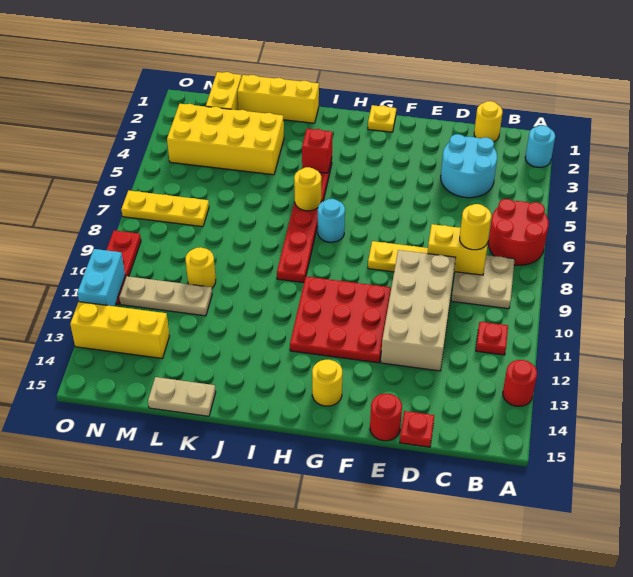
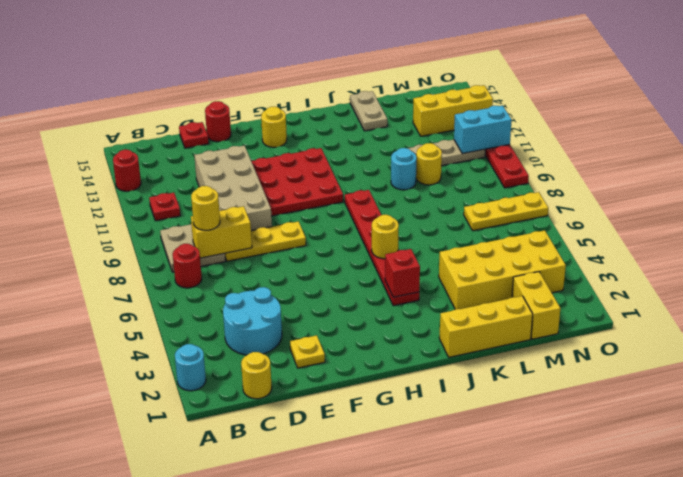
red round brick A6:B7 level 1 -> red round brick B7 level 1
yellow plate G1 level 1 -> yellow plate E2 level 1
cyan round brick H7 level 1 -> cyan round brick K10 level 1
tan plate K15:L15 level 1 -> tan plate K14:K15 level 1
cyan brick O11:O12 level 2 -> cyan brick N11:O11 level 2

